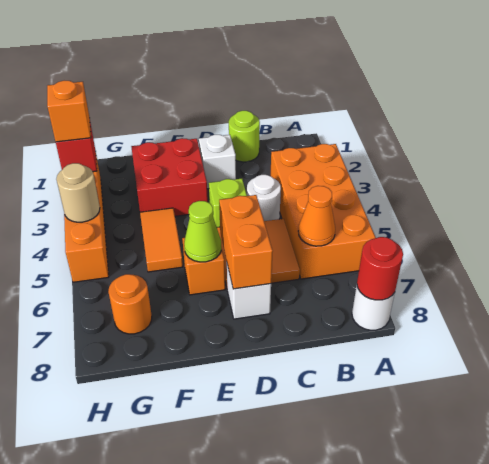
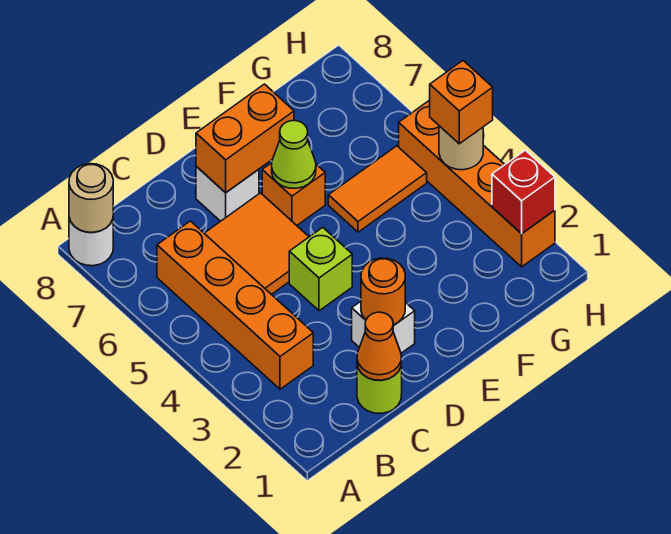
orange brick A3:B6 level 1 -> orange brick B3:B6 level 1
red round brick A8 level 2 -> tan round brick A8 level 2
orange cone B6 level 2 -> orange cone C1 level 2
white round brick C4 level 1 -> none
orange brick D6:D7 level 2 -> orange brick D7:E7 level 2
red brick E2:F3 level 1 -> none
orange tile F4:F5 level 1 -> orange tile F5:G5 level 1
orange round brick G7 level 1 -> orange round brick D2 level 2
orange brick H2 level 3 -> orange brick H4 level 3

